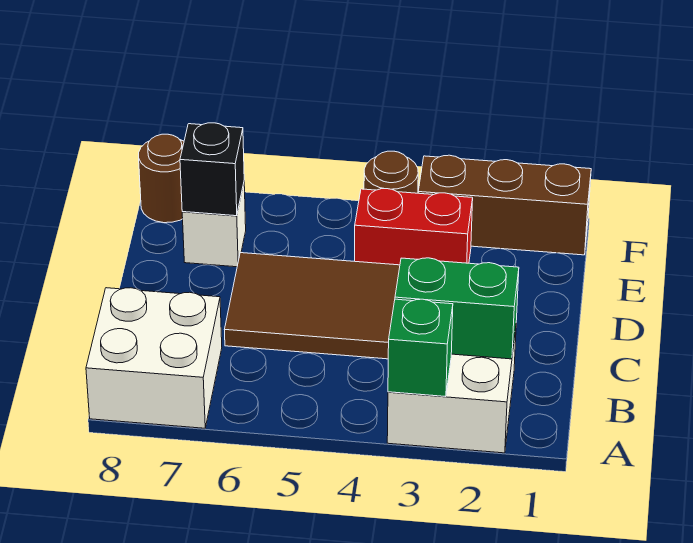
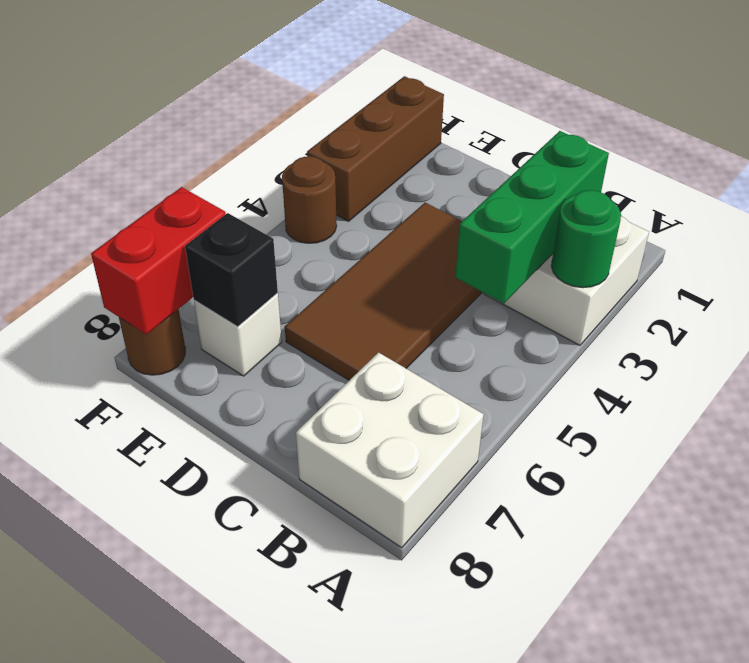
green brick A3 level 2 -> green round brick A3 level 2
green brick B2:B3 level 2 -> green brick B2:B4 level 2
red brick E3:E4 level 1 -> red brick F7:F8 level 2

